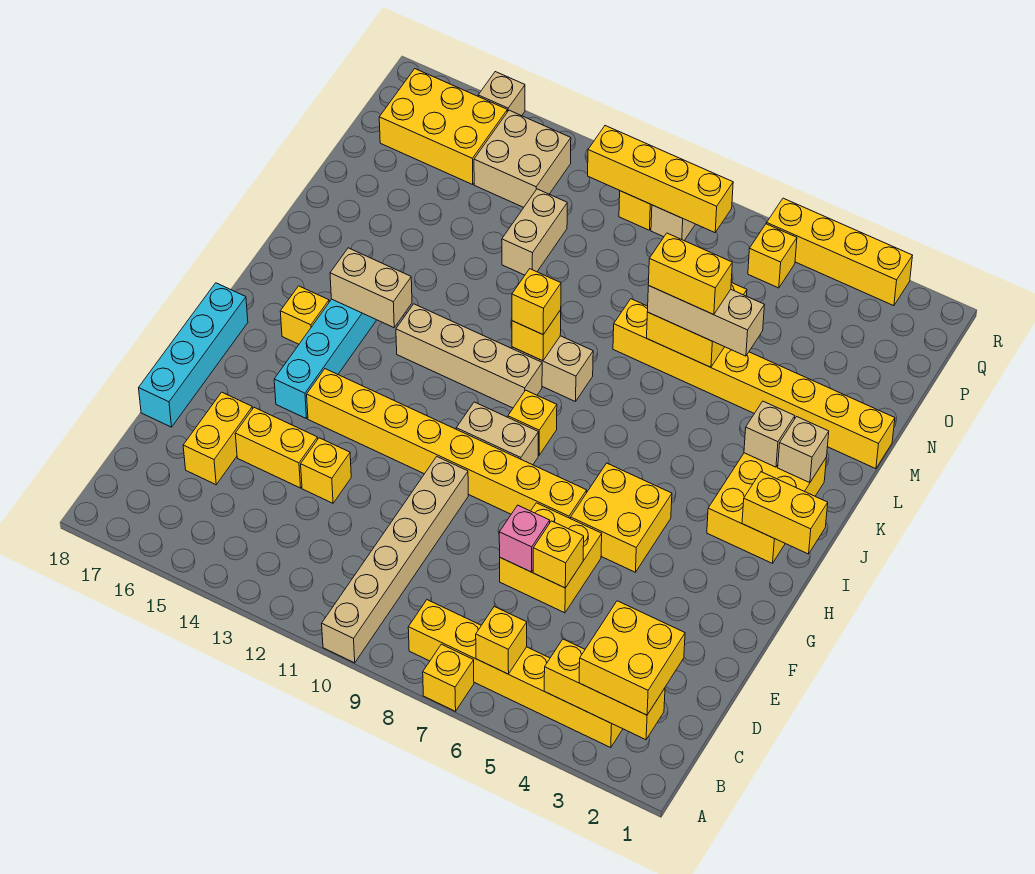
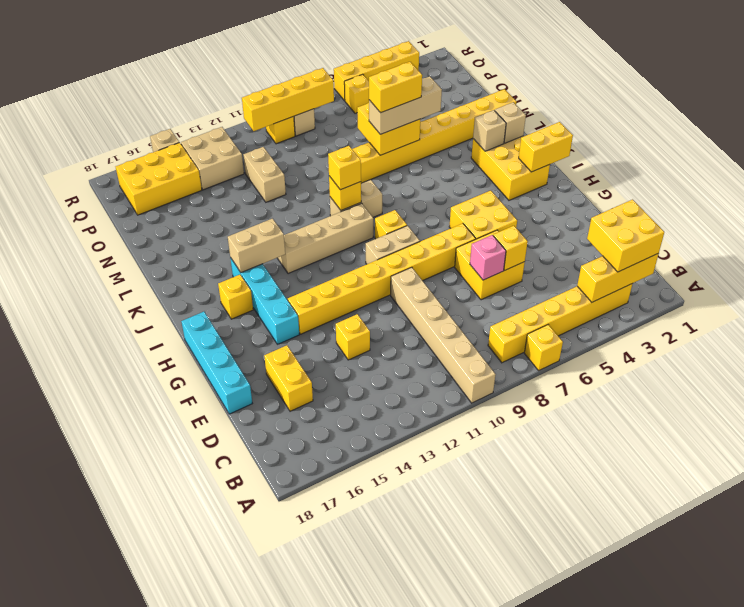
yellow brick B6 level 2 -> none
yellow brick E14:E15 level 1 -> none

